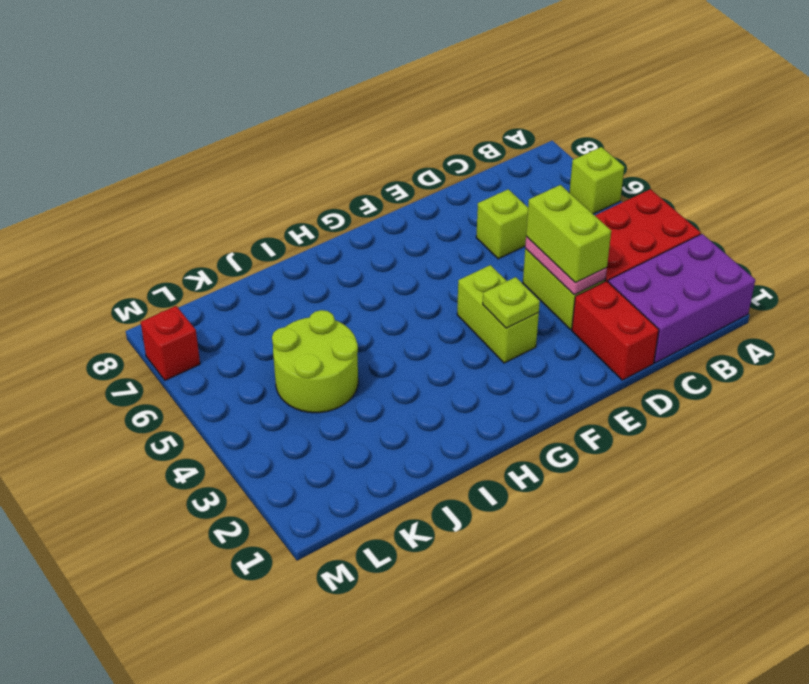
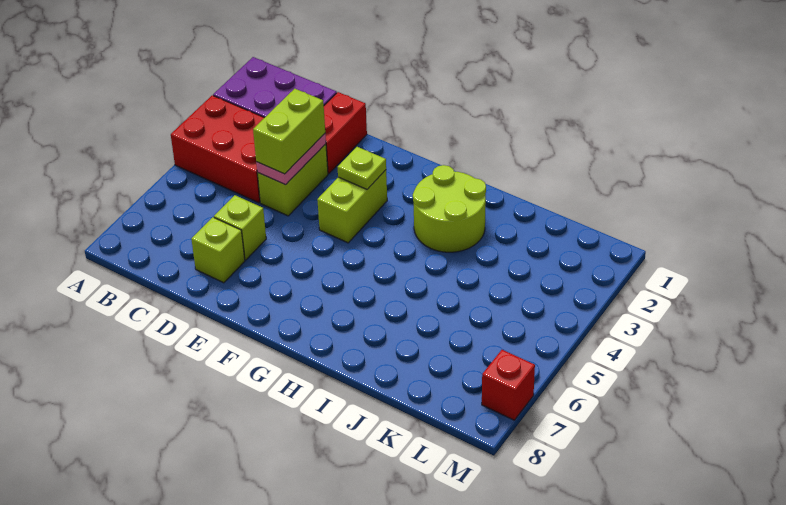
lime brick A6 level 1 -> lime brick D7 level 1
lime round brick J4:K5 level 1 -> lime round brick H2:I3 level 1

